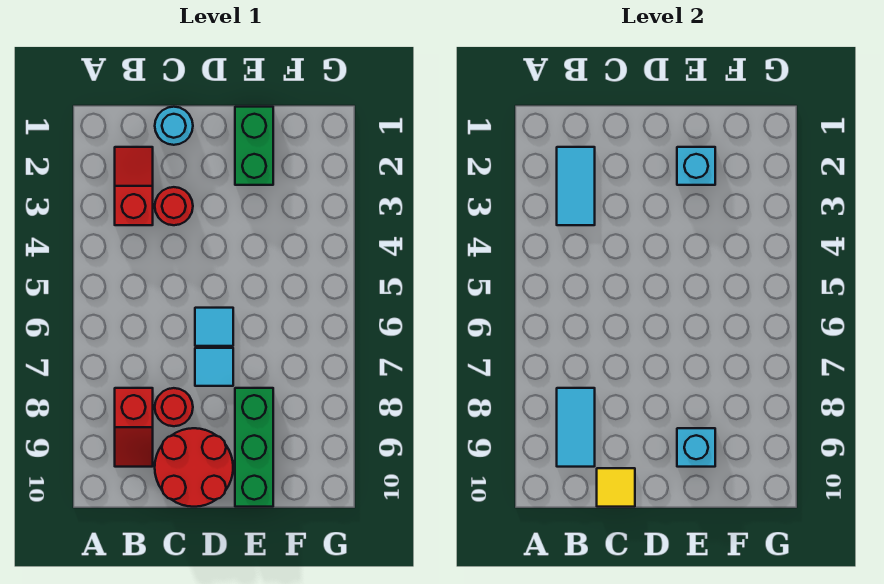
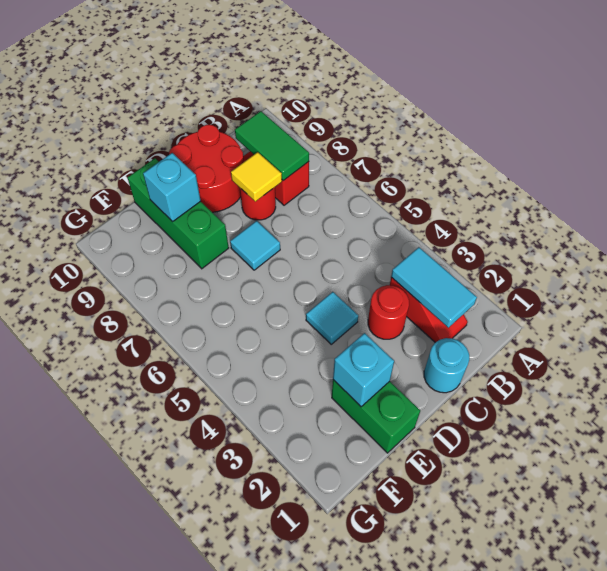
cyan tile B8:B9 level 2 -> green tile B8:B9 level 2
yellow tile C10 level 2 -> yellow tile C8 level 2
cyan tile D6 level 1 -> cyan tile D4 level 1

